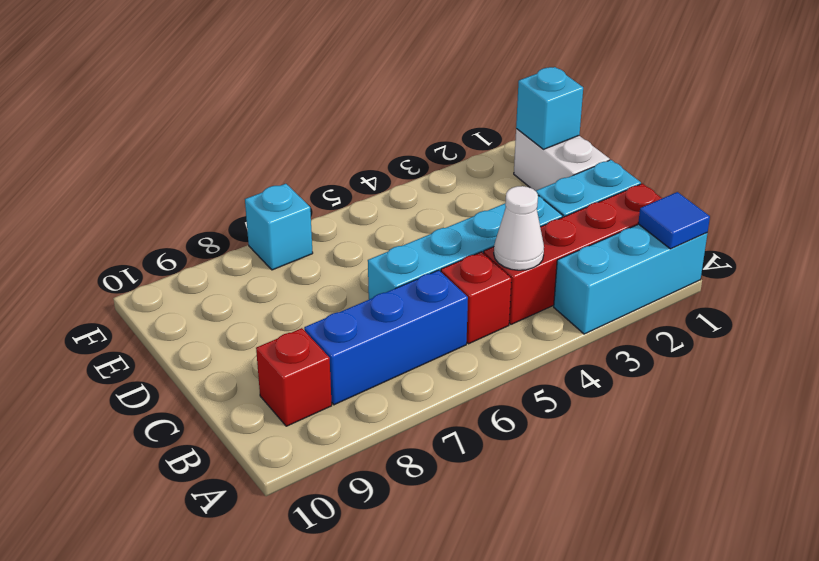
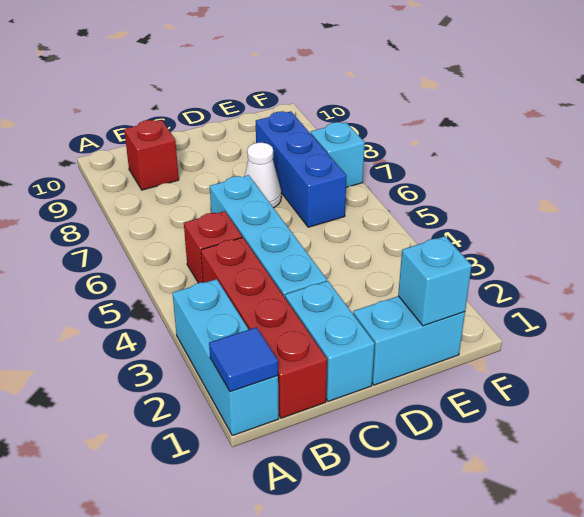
white cone B4 level 2 -> white cone D7 level 1
blue brick B6:B8 level 1 -> blue brick E6:E8 level 1
white brick D1:E1 level 1 -> cyan brick D1:E1 level 1

